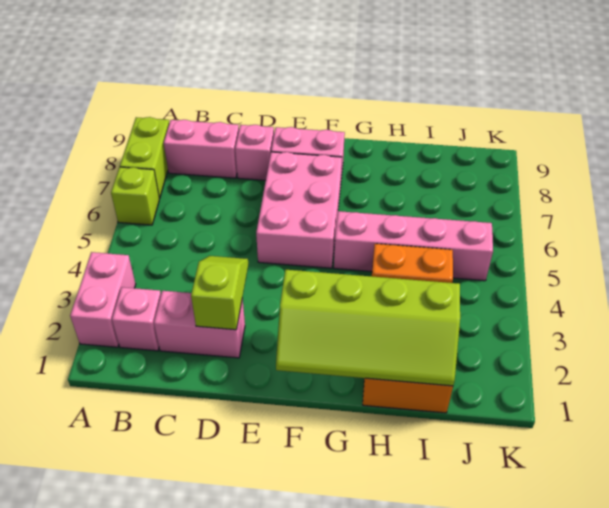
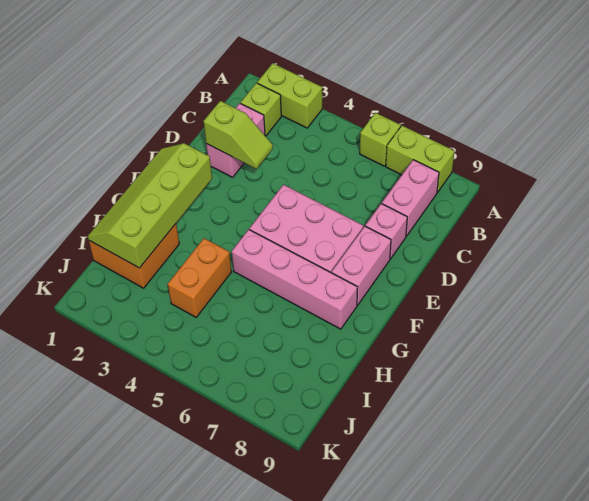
pink brick A2:A3 level 1 -> lime brick A2:A3 level 1
pink brick B2 level 1 -> lime brick B2 level 1
pink brick G5:J5 level 1 -> pink brick G5:G8 level 1

